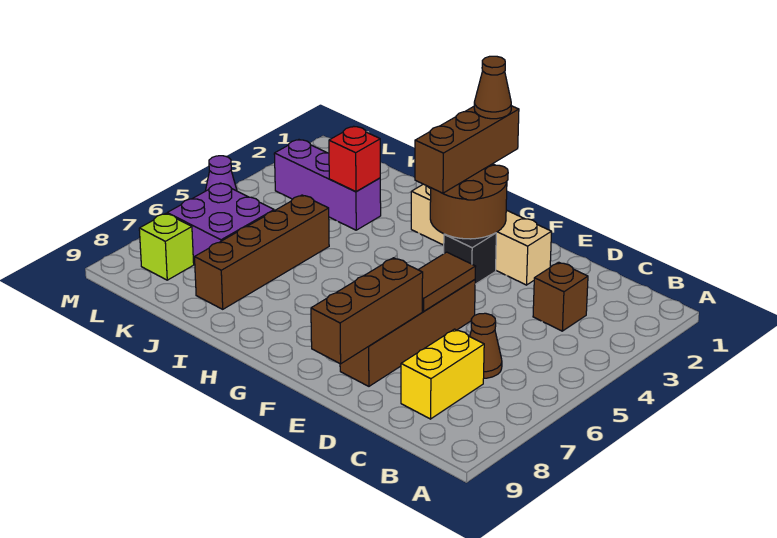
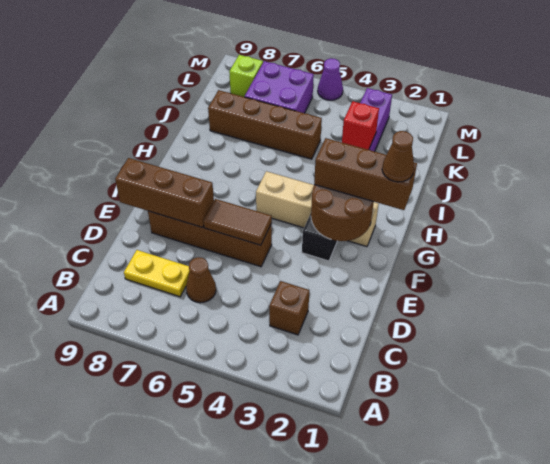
yellow brick C7:C8 level 1 -> yellow plate C7:C8 level 1
tan brick E2:H2 level 1 -> tan brick G2:G5 level 1

